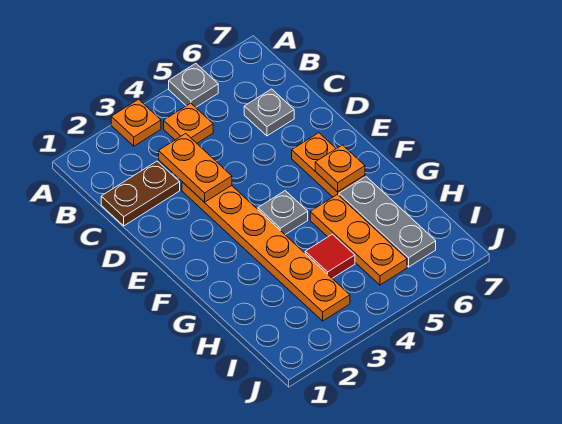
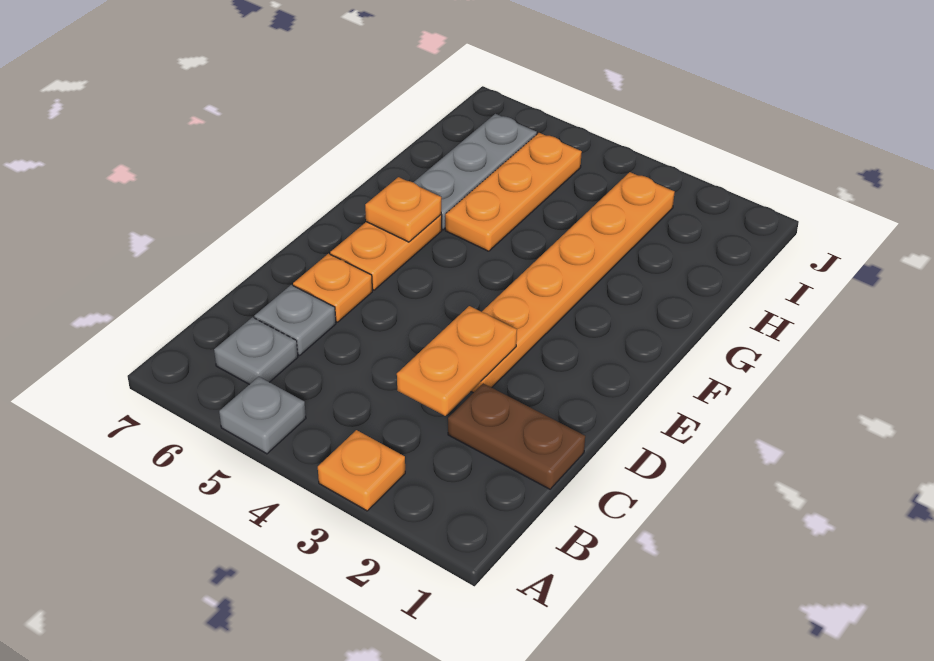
orange plate B4 level 1 -> orange plate D6 level 1
grey plate F4 level 1 -> grey plate B6 level 1
red tile H4 level 1 -> none

